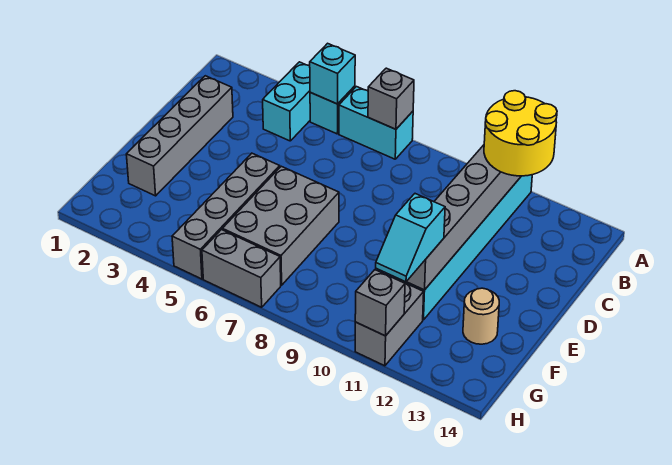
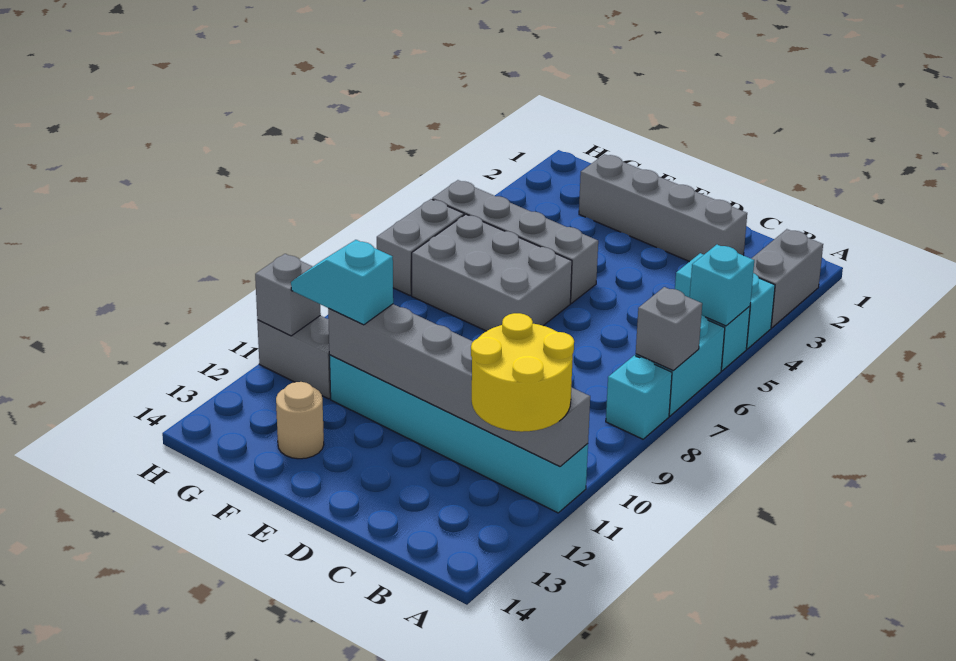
none -> grey brick A2:A3 level 1
none -> cyan brick A8 level 1

